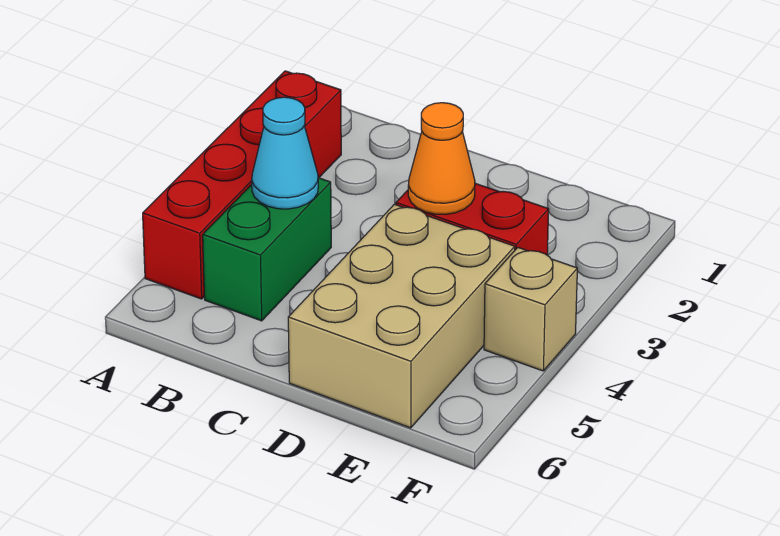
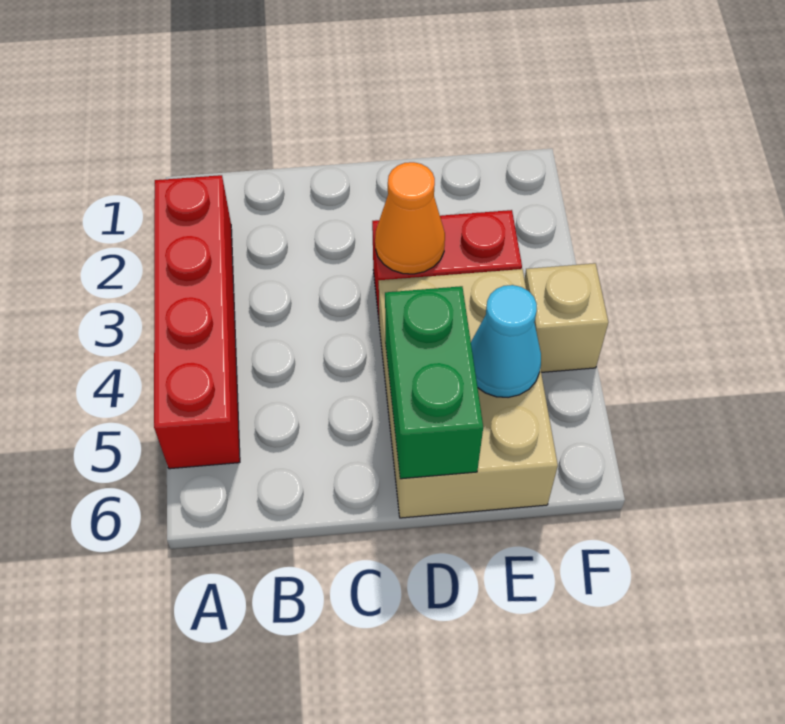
green brick B4:B5 level 1 -> green brick D5:D6 level 2
cyan cone B4 level 2 -> cyan cone E5 level 2

